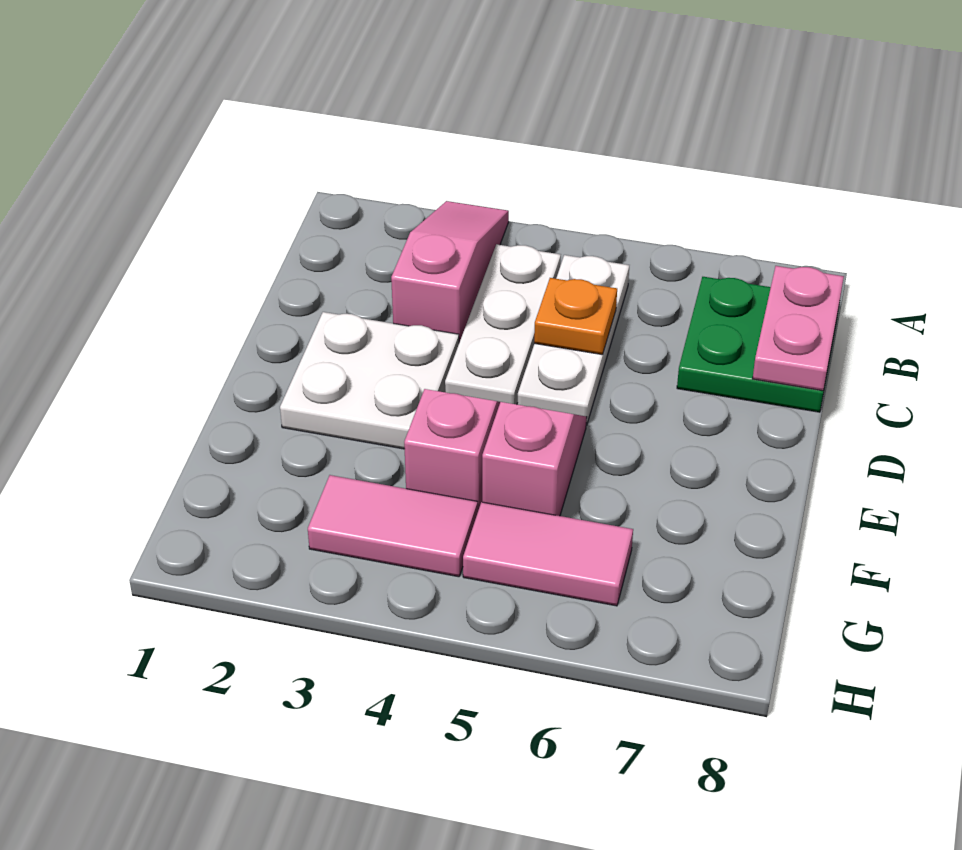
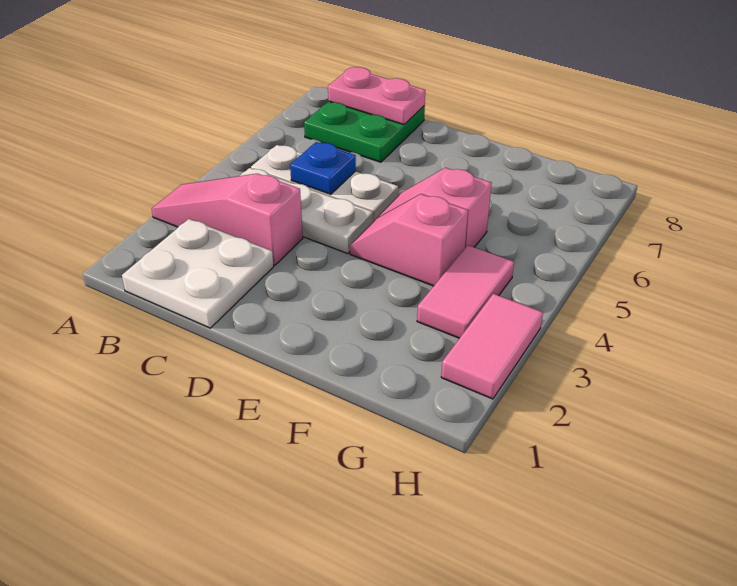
orange plate C5 level 2 -> blue plate C5 level 2
white plate D2:E3 level 1 -> white plate B1:C2 level 1
pink tile G5:G6 level 1 -> pink tile H2:H3 level 1

